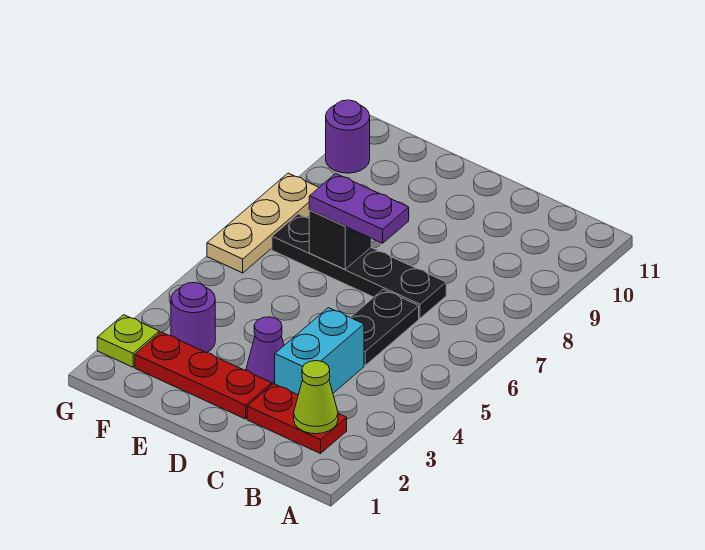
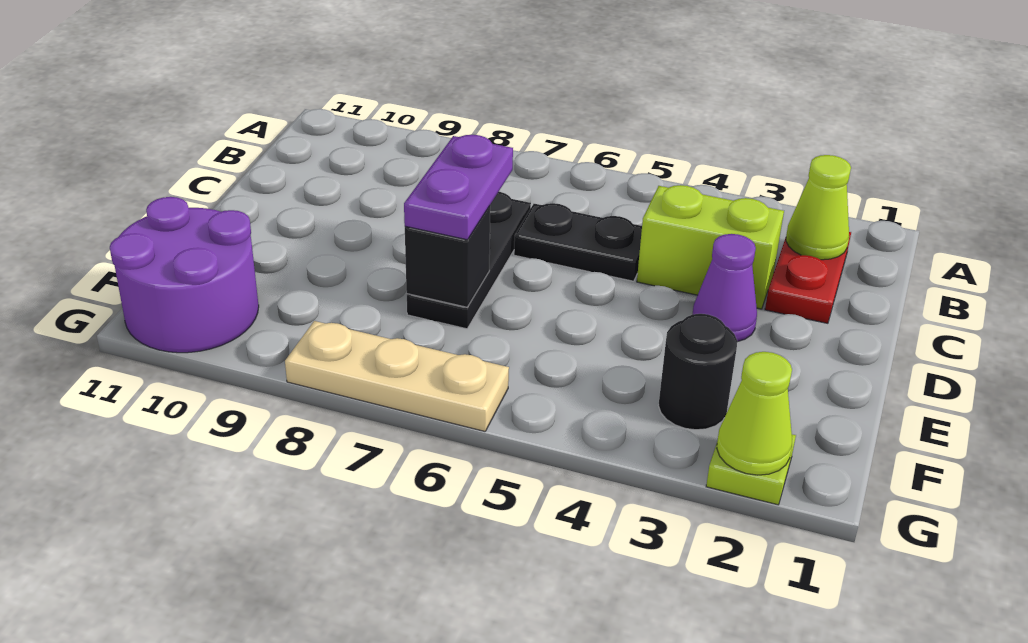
cyan brick C3:C4 level 1 -> lime brick C3:C4 level 1
black plate C7:F7 level 1 -> black plate C7:E7 level 1
red plate D2:F2 level 1 -> none
purple round brick F3 level 1 -> black round brick F3 level 1
none -> lime cone G2 level 2
purple round brick G10 level 1 -> purple round brick F10:G11 level 1

